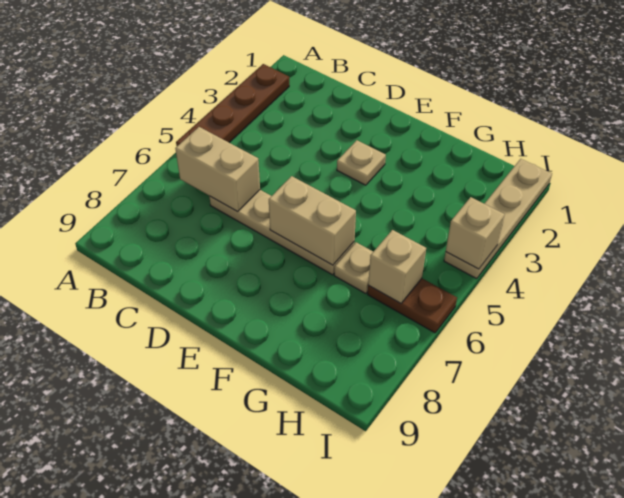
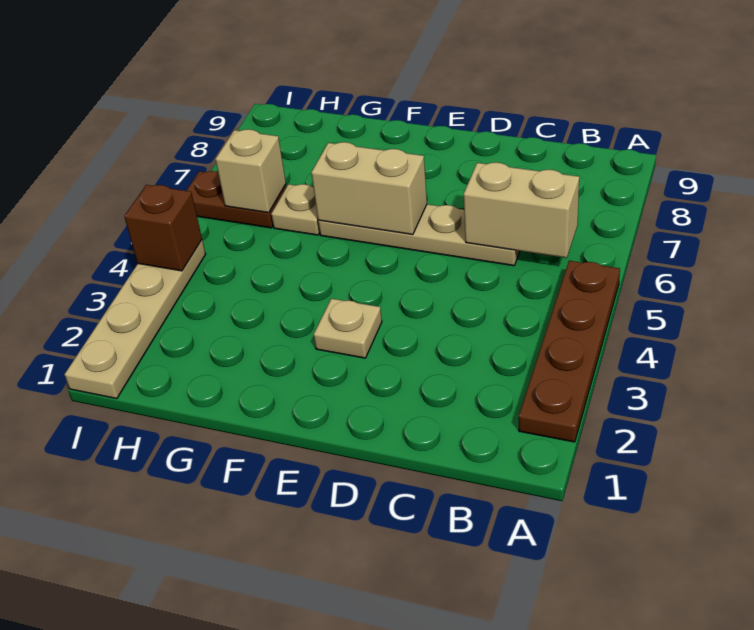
tan brick I4 level 2 -> brown brick I4 level 2

